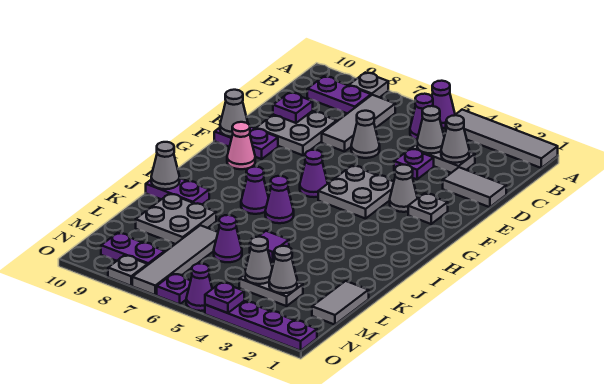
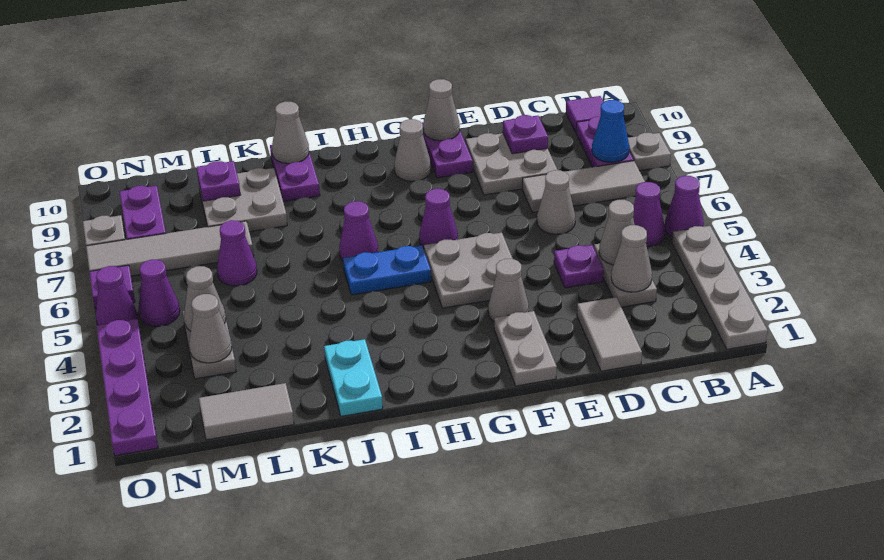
grey tile A1:A4 level 1 -> grey plate A1:A4 level 1
none -> blue cone B8 level 2
grey plate F2 level 1 -> grey plate F1:F2 level 1
pink cone G9 level 1 -> grey cone G9 level 1
none -> blue plate H5:I5 level 1
purple cone I7 level 1 -> purple cone N5 level 1
none -> cyan plate J1:J2 level 1
purple tile K5 level 1 -> purple tile B10 level 1
purple plate O4 level 2 -> purple plate L9 level 2

